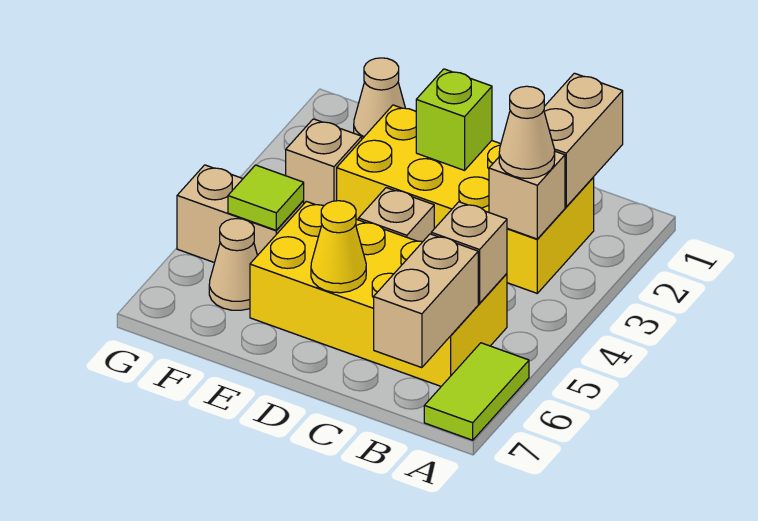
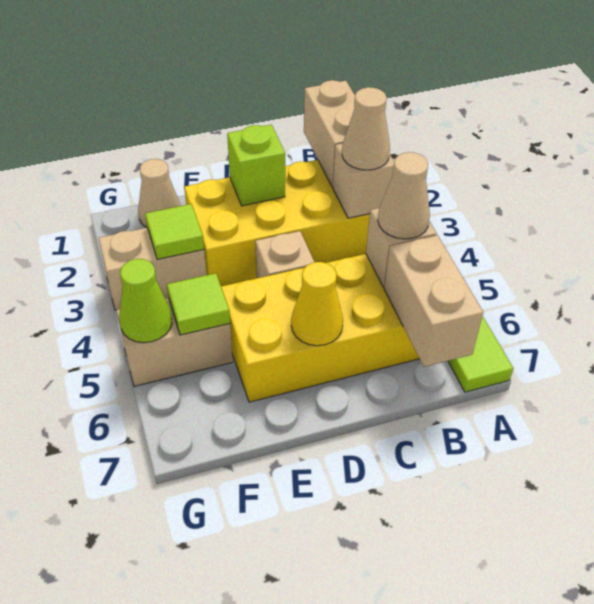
tan brick F3 level 1 -> tan brick F3:G3 level 1
none -> lime tile F3 level 2
tan cone F6 level 1 -> tan cone B5 level 3
none -> lime cone G5 level 2

